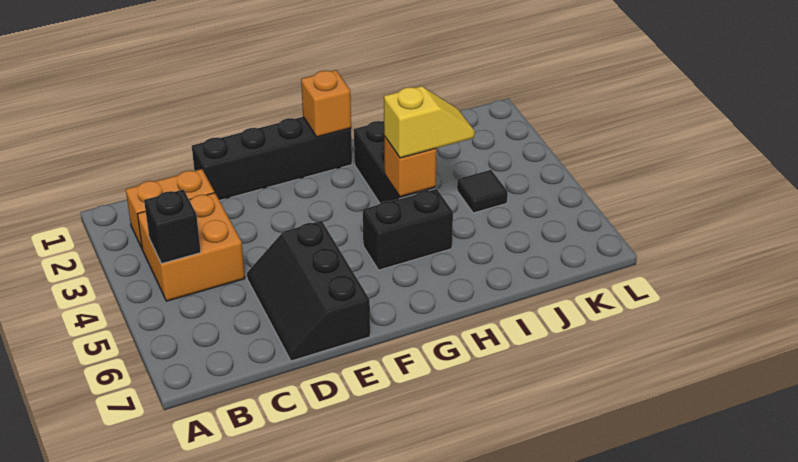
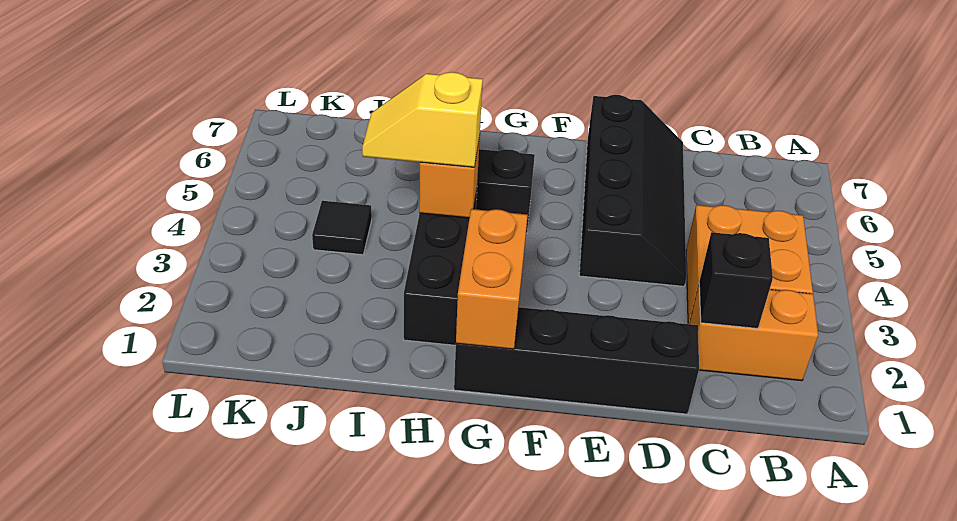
black brick B4 level 2 -> black brick C2 level 2
black slope D5:E7 level 1 top E -> black slope D4:E7 level 1 top E
orange brick G1 level 2 -> orange brick G1:G2 level 2

